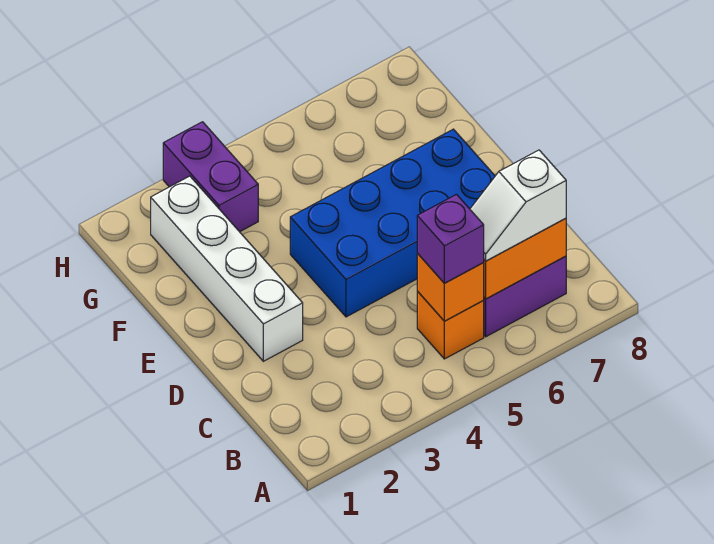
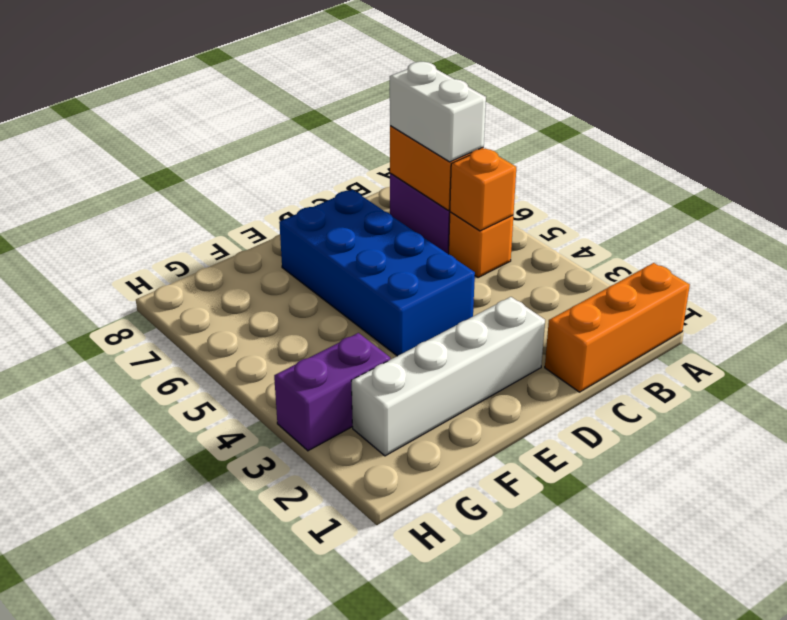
none -> orange brick A1:C1 level 1
purple brick B5 level 3 -> none
white slope B6:B7 level 3 top 7 -> white brick B6:B7 level 3

